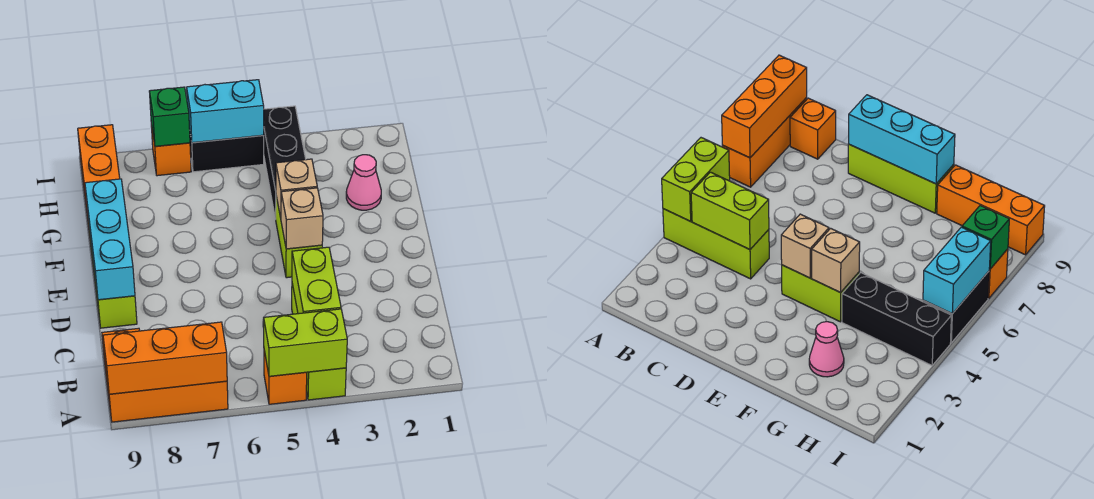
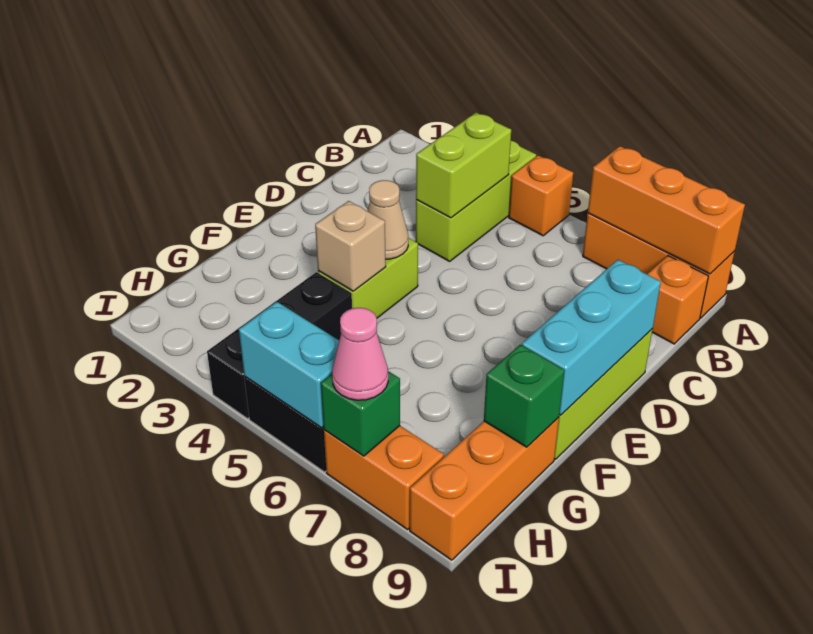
lime brick A4:A5 level 2 -> none
tan brick E4 level 2 -> tan cone E4 level 2
pink cone G2 level 1 -> pink cone I7 level 3
none -> green brick G9 level 2
orange brick I7 level 1 -> orange brick I7:I8 level 1

